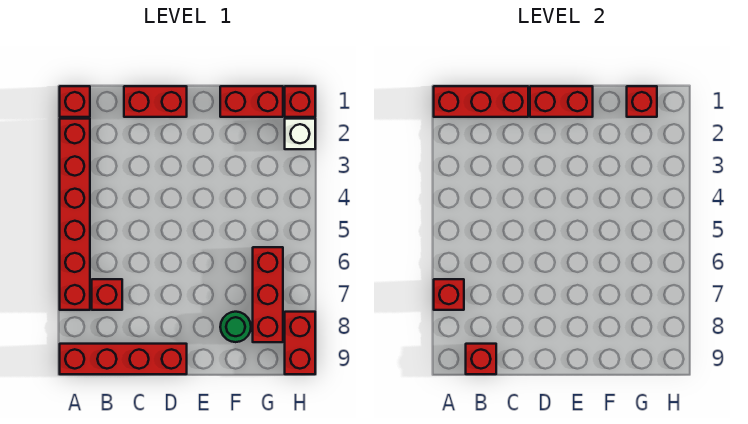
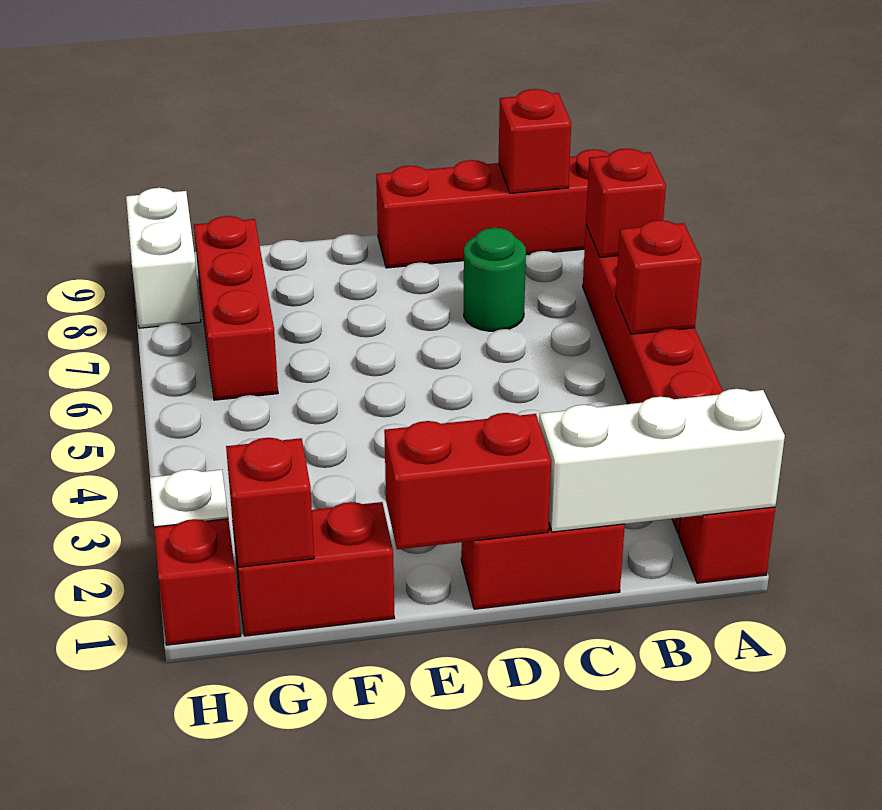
red brick A1:C1 level 2 -> white brick A1:C1 level 2
red brick B7 level 1 -> red brick A5 level 2
green round brick F8 level 1 -> green round brick C7 level 1
red brick H8:H9 level 1 -> white brick H8:H9 level 1

